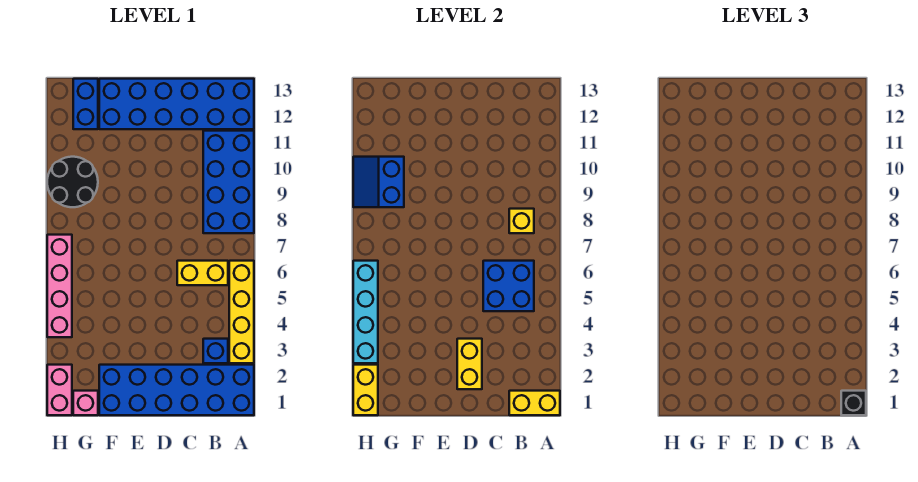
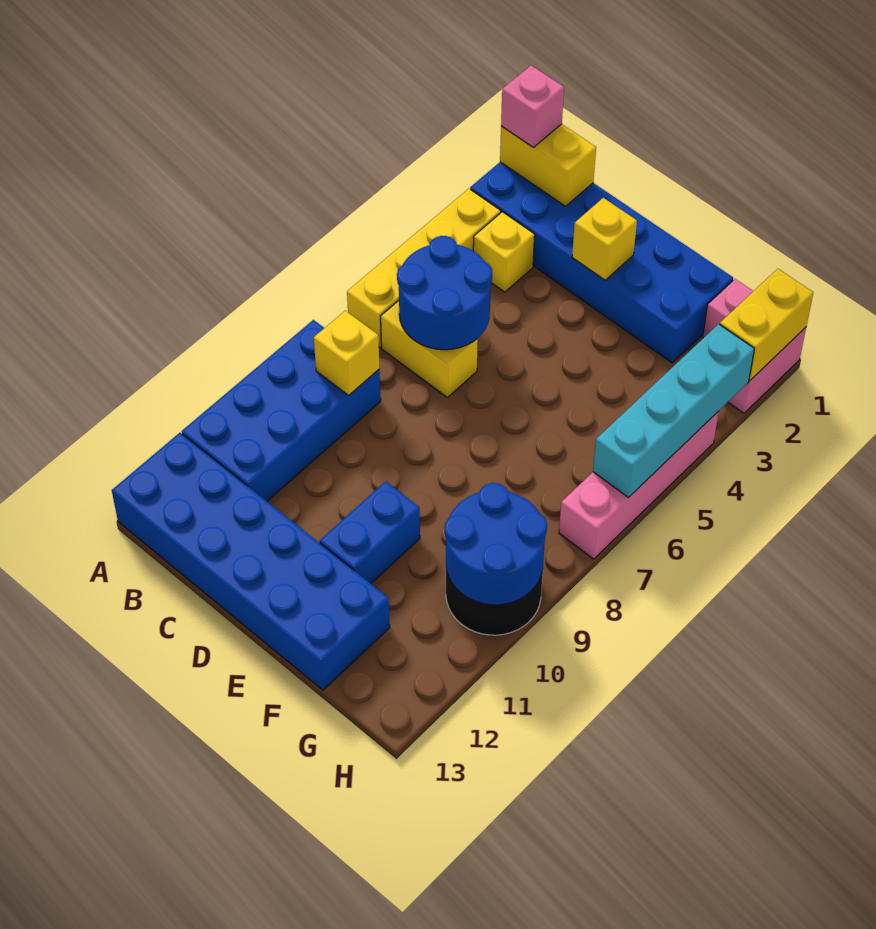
black brick A1 level 3 -> pink brick A1 level 3
blue brick B3 level 1 -> yellow brick B3 level 1
blue brick B5:C6 level 2 -> blue round brick B5:C6 level 2
yellow brick D2:D3 level 2 -> yellow brick D2 level 2
blue slope G9:H10 level 2 top G -> blue round brick G9:H10 level 2
blue brick G12:G13 level 1 -> blue brick E10:E11 level 1

